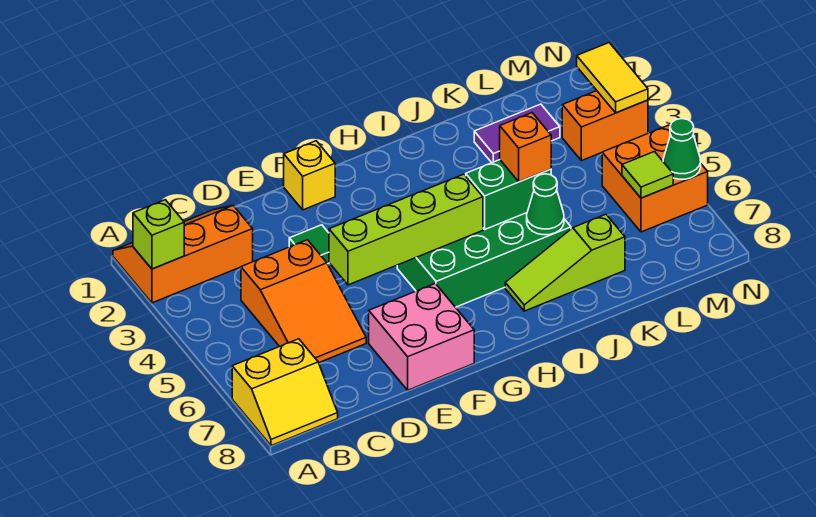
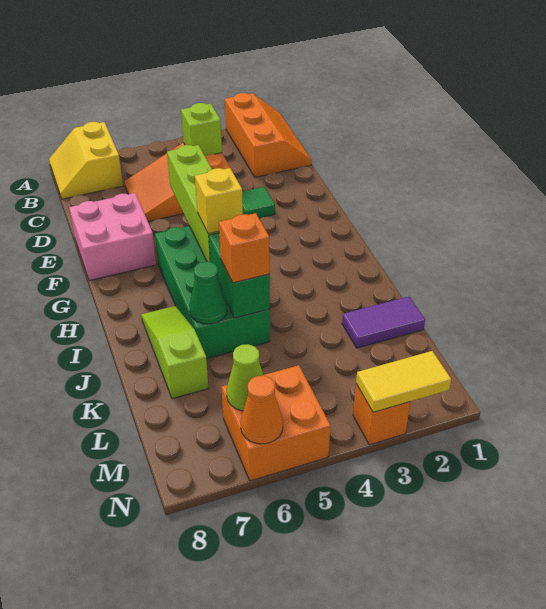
lime brick A2 level 2 -> lime brick C4 level 2
yellow brick F1 level 1 -> yellow brick H5 level 3
purple tile K2:L2 level 1 -> purple tile K1:K2 level 1
orange brick M3:N3 level 1 -> orange brick N3 level 1
lime tile M6 level 2 -> lime cone M6 level 2
green cone N6 level 2 -> orange cone N6 level 2

